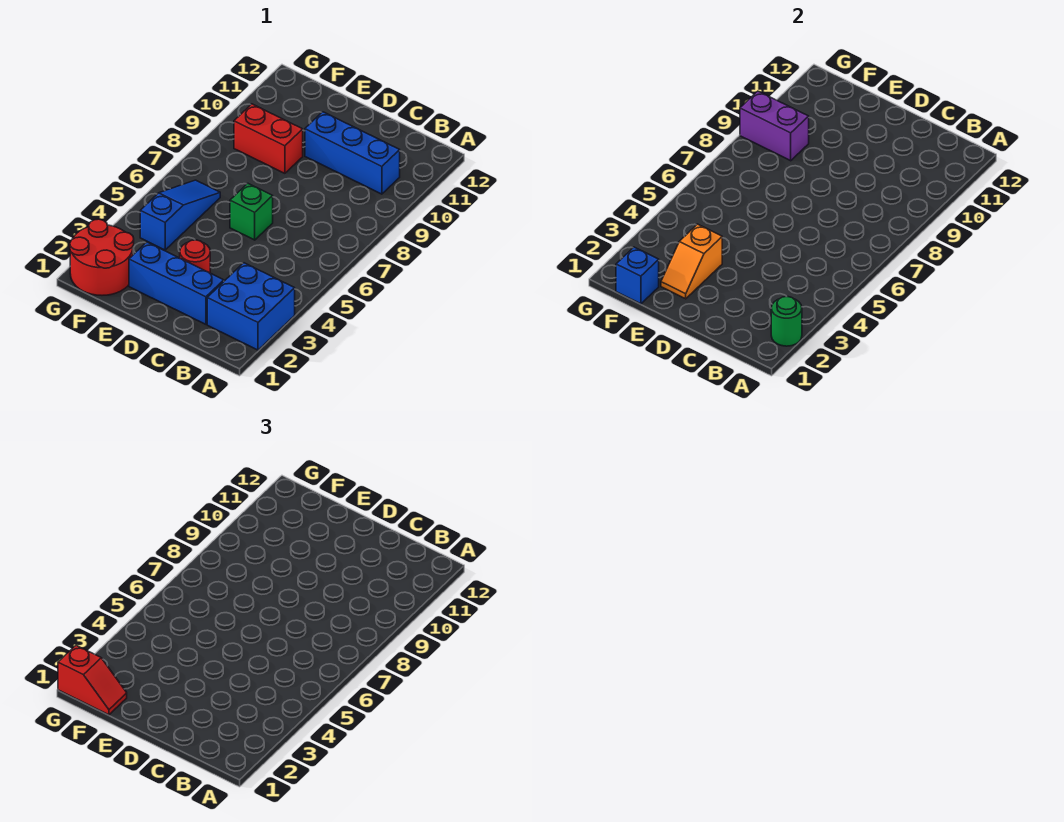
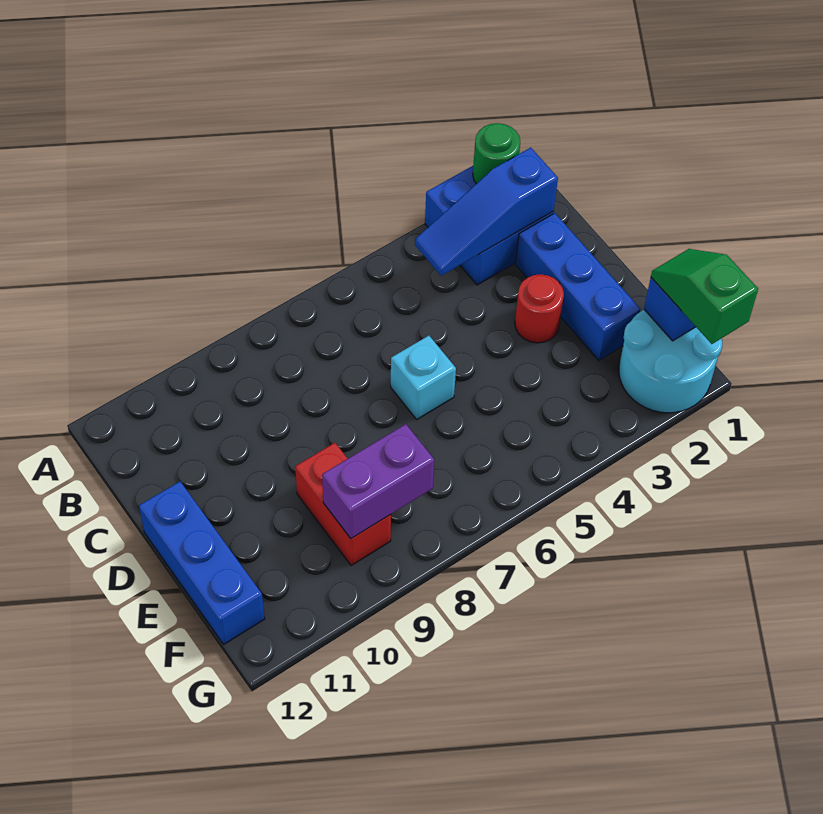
blue brick B10:D10 level 1 -> blue brick D12:F12 level 1
green brick D6 level 1 -> cyan brick D6 level 1
orange slope E2:E3 level 2 top 3 -> none
red round brick F1:G2 level 1 -> cyan round brick F1:G2 level 1
red slope F1:G1 level 3 top G -> green slope F1:G1 level 3 top G
blue slope F4:F6 level 1 top 4 -> blue slope B2:B4 level 2 top 2
purple brick F9:G9 level 2 -> purple brick F8:F9 level 2

